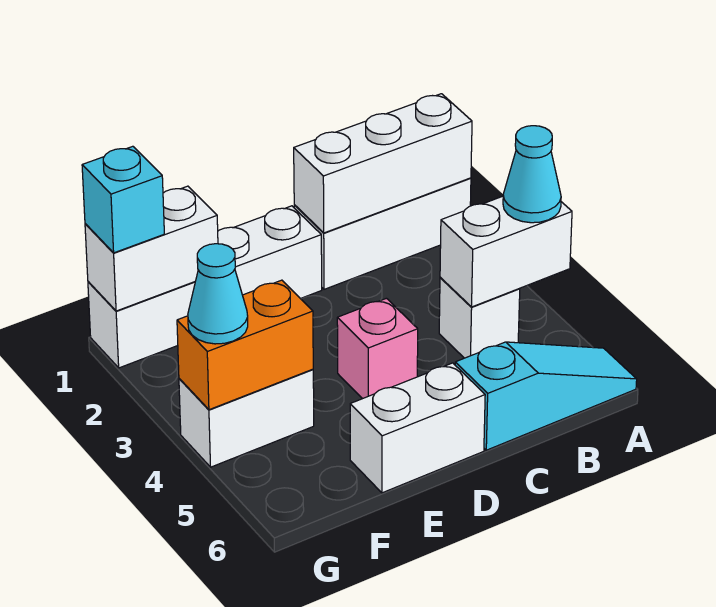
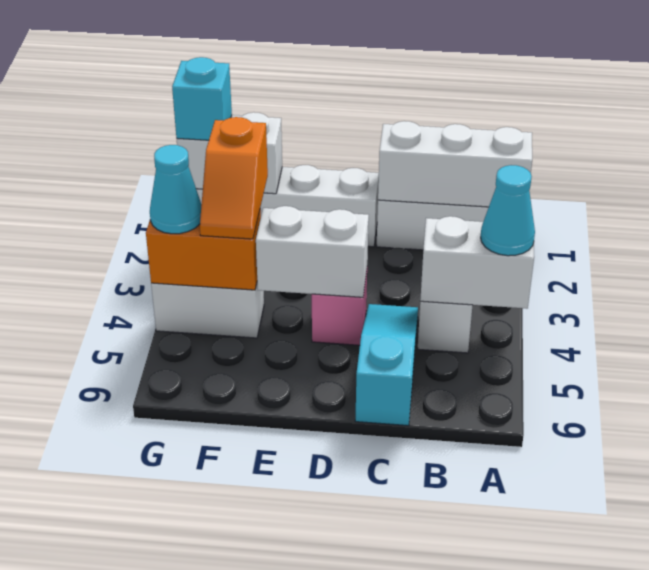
cyan slope A6:C6 level 1 top C -> cyan slope C4:C6 level 1 top 6
white brick D6:E6 level 1 -> white brick D4:E4 level 2
none -> orange slope F3:F4 level 3 top 3

